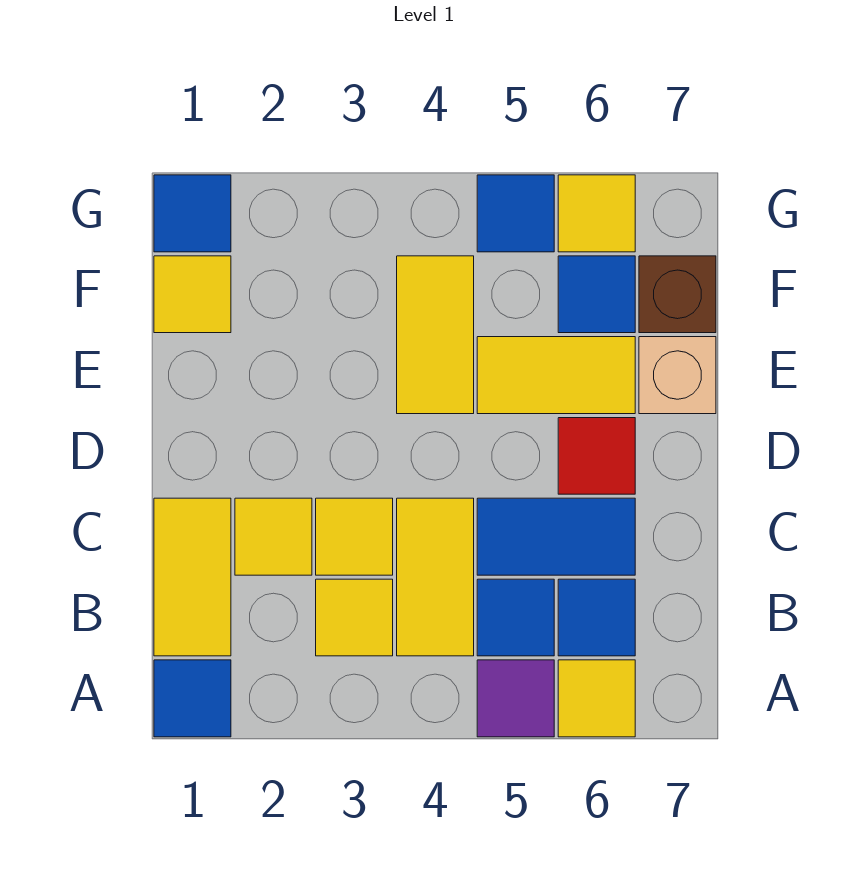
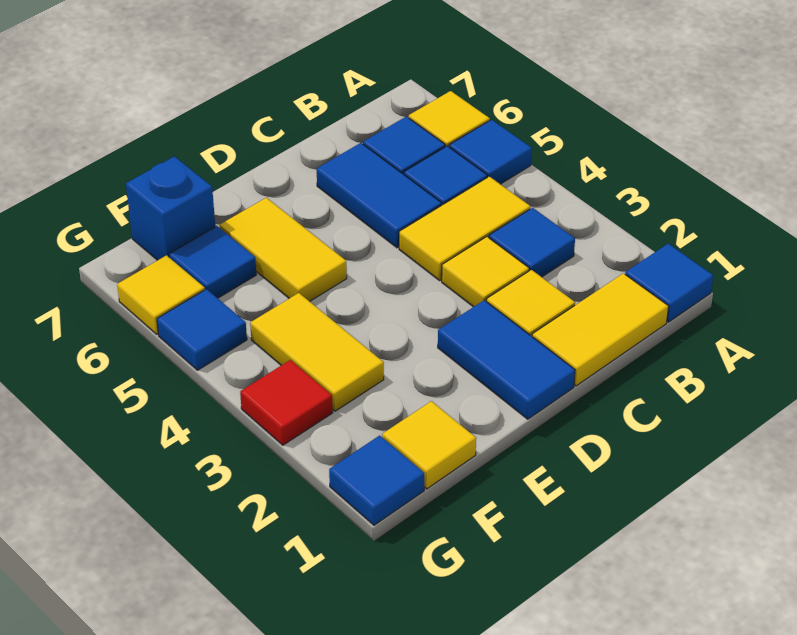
purple tile A5 level 1 -> blue tile A5 level 1
yellow tile B3 level 1 -> blue tile B3 level 1
none -> blue tile D1:D2 level 1
red tile D6 level 1 -> red tile G3 level 1
yellow tile E4:F4 level 1 -> yellow tile F3:F4 level 1
tan brick E7 level 1 -> none
brown brick F7 level 1 -> blue brick F7 level 1

